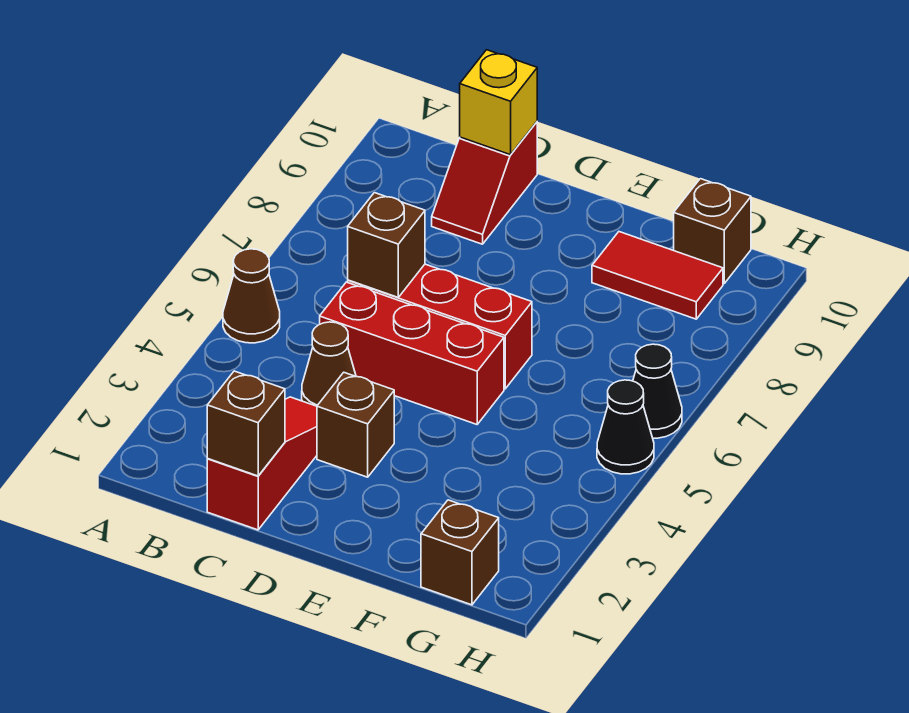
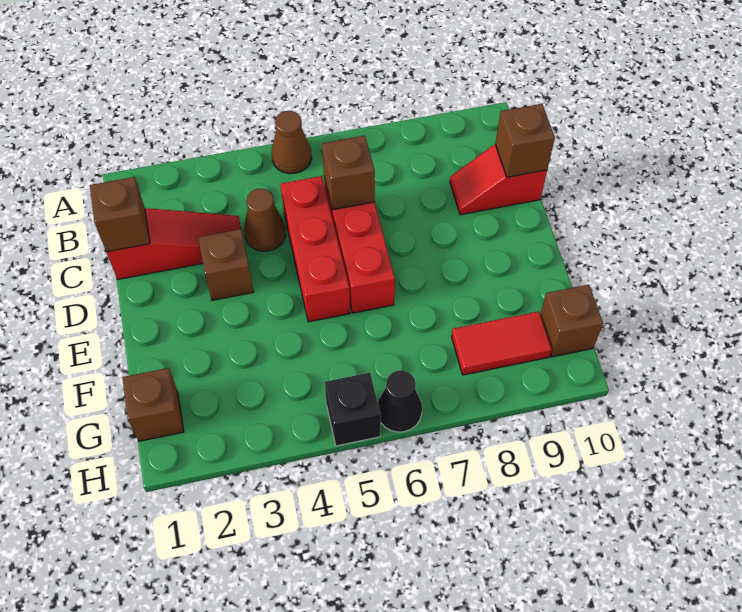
yellow brick C10 level 2 -> brown brick C10 level 2
red tile F9:G9 level 1 -> red tile G8:G9 level 1
black cone H5 level 1 -> black brick H5 level 1

